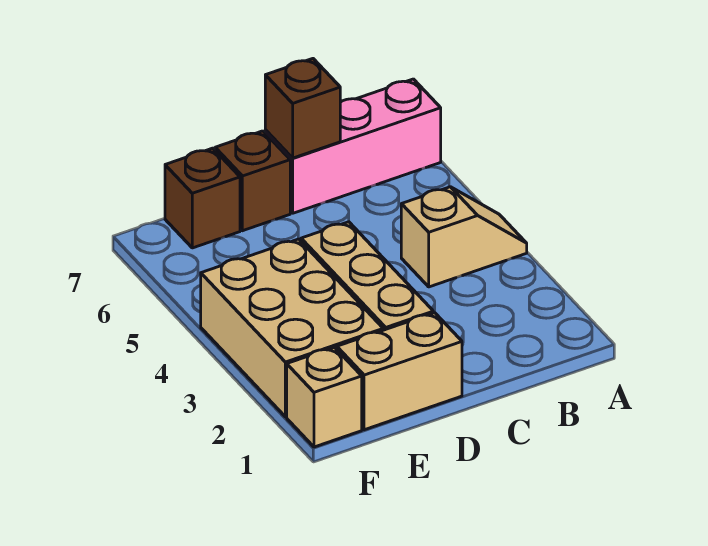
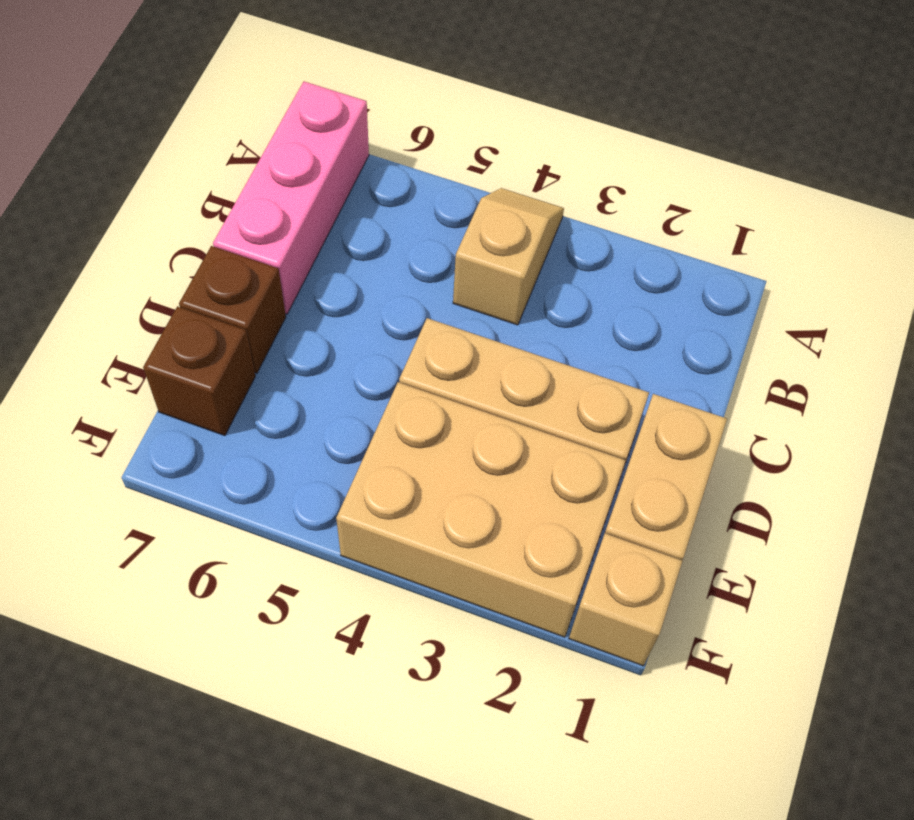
brown brick C7 level 2 -> none

